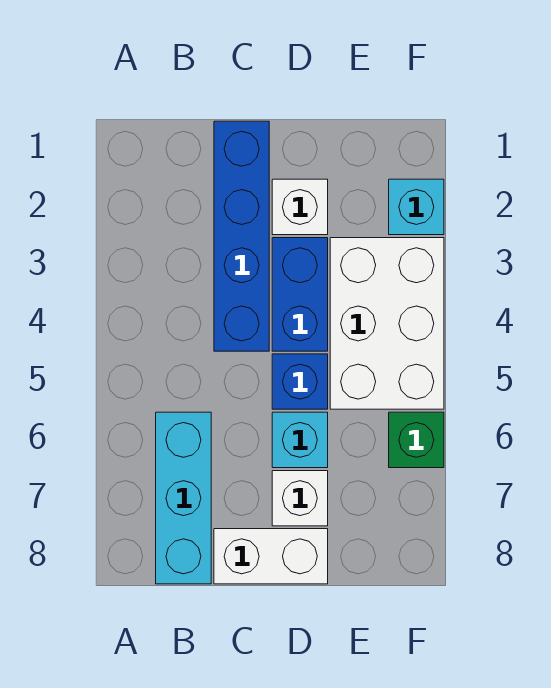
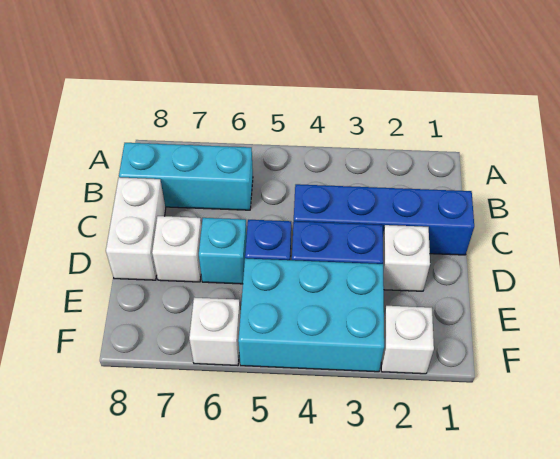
white brick E3:F5 level 1 -> cyan brick E3:F5 level 1
cyan brick F2 level 1 -> white brick F2 level 1
green brick F6 level 1 -> white brick F6 level 1

